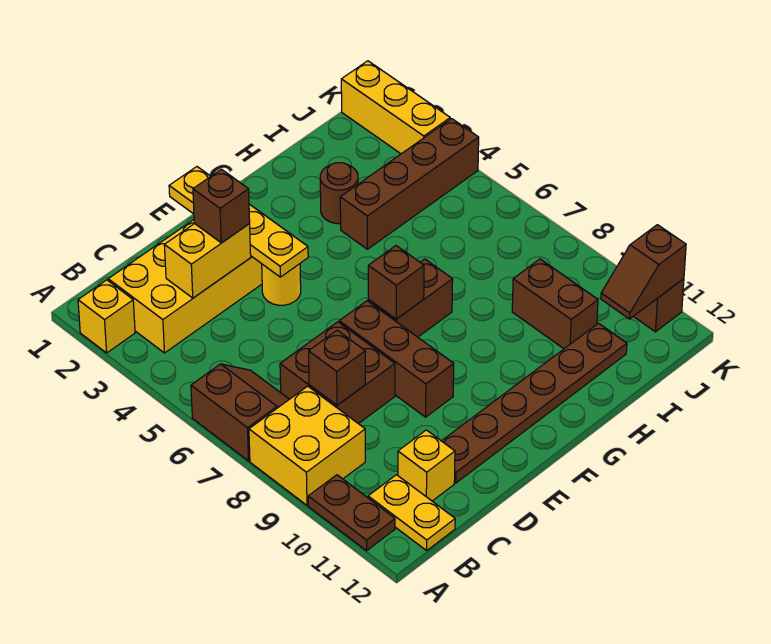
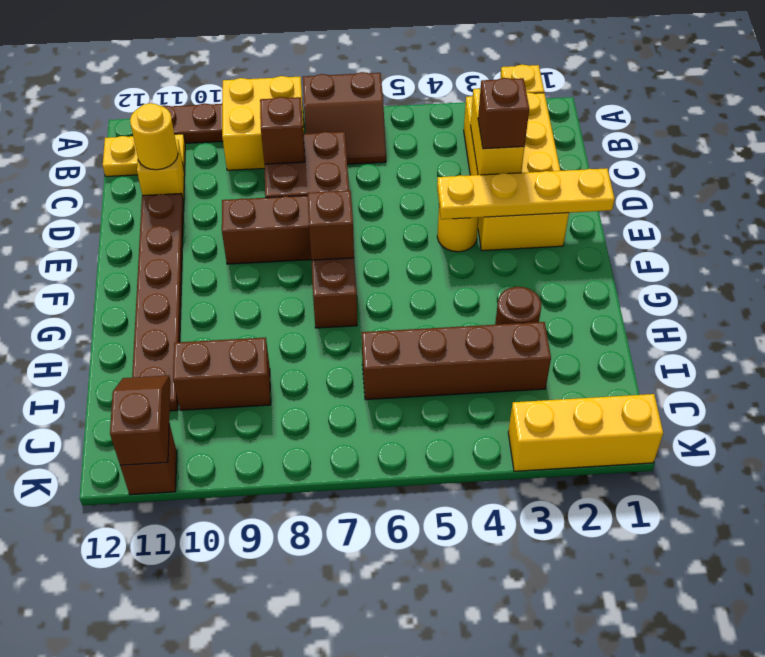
none -> yellow round brick C11 level 2
brown brick H4:K4 level 1 -> brown brick I3:I6 level 1

